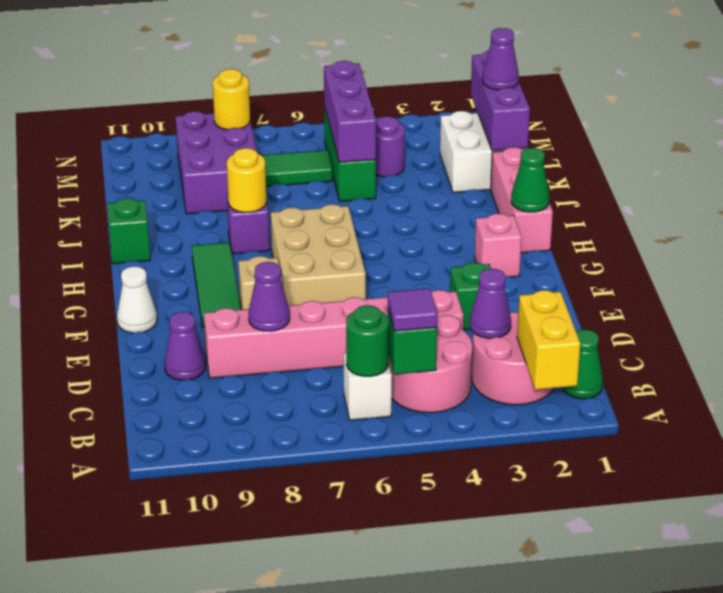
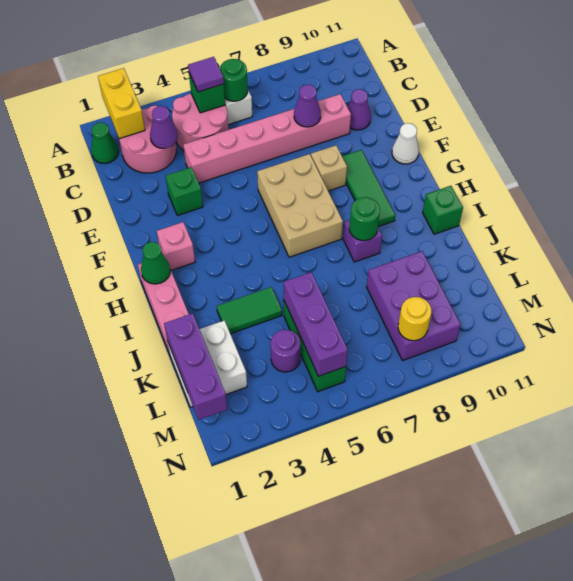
yellow round brick I8 level 2 -> green round brick I8 level 2
purple cone L1 level 3 -> none
green tile L6:L7 level 1 -> green tile J3:J4 level 1

